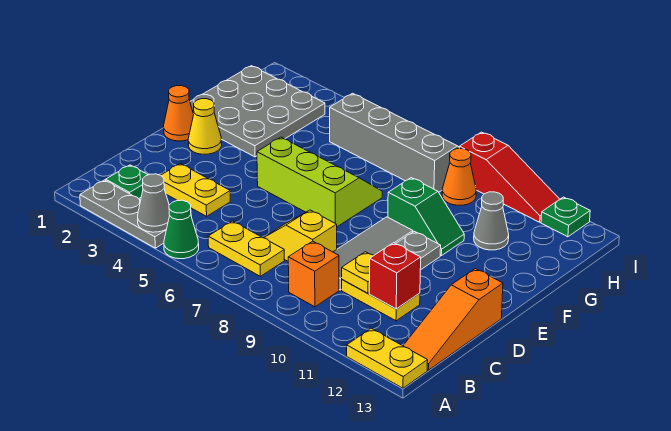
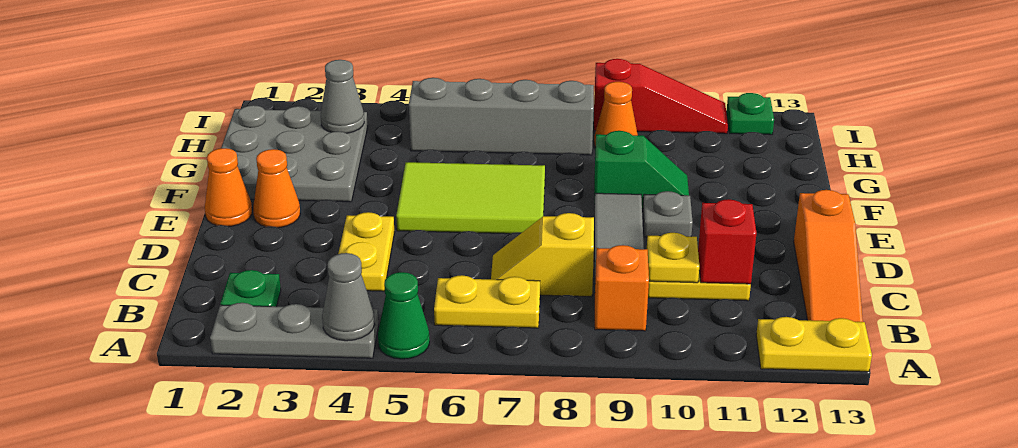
yellow plate C3:C4 level 1 -> yellow plate C4:D4 level 1
yellow cone E2 level 1 -> orange cone E2 level 1
lime slope E5:F7 level 1 top E -> lime tile E5:F7 level 1
grey cone G11 level 1 -> grey cone H3 level 2

